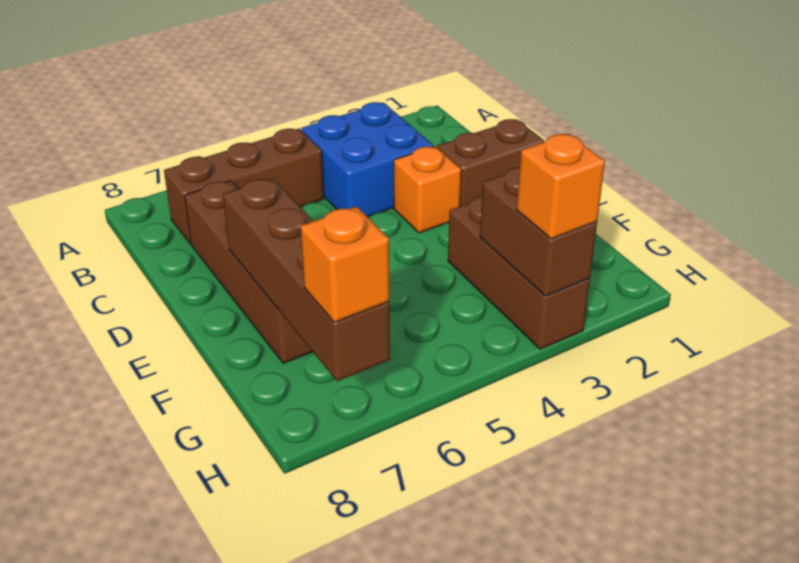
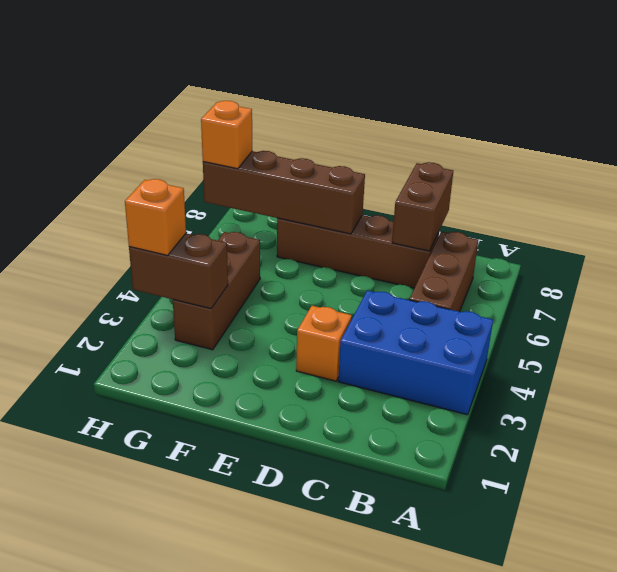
blue brick B3:C4 level 1 -> blue brick A3:C4 level 1
brown brick D1:D2 level 1 -> brown brick C7:C8 level 2
brown brick F3:H3 level 1 -> brown brick G3:G5 level 1

